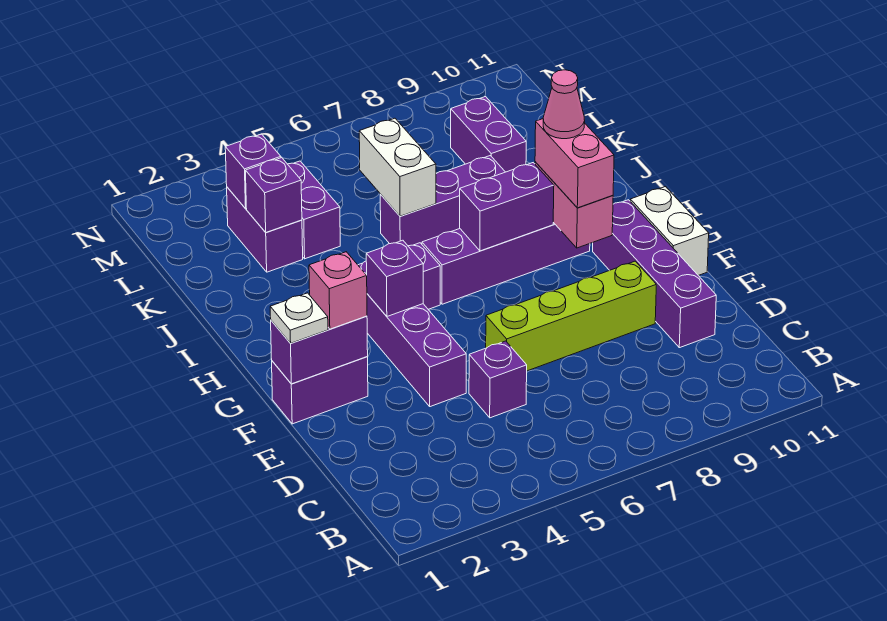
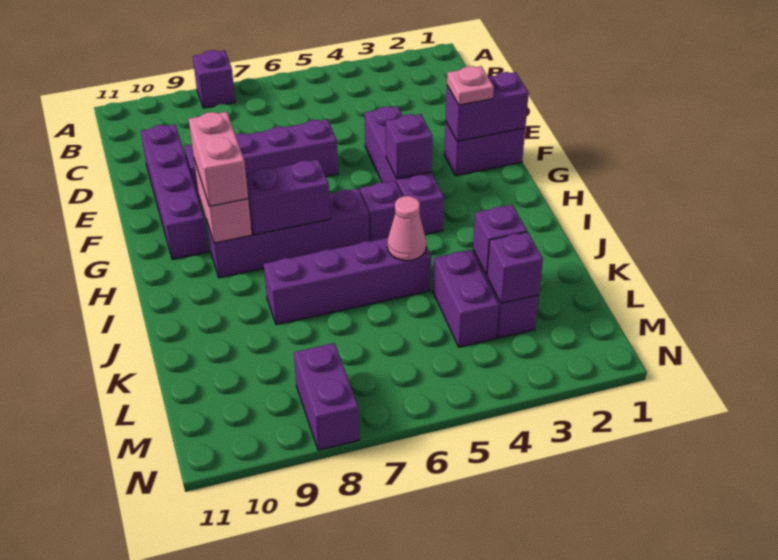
purple brick D5 level 1 -> purple brick A8 level 1
lime brick E6:E9 level 1 -> purple brick E6:E9 level 1
white plate F1 level 3 -> none
pink brick F2 level 3 -> pink plate F2 level 3
white brick F11:G11 level 1 -> none
pink cone H9 level 4 -> pink cone J5 level 2
purple brick J6:J8 level 1 -> purple brick J5:J8 level 1
white brick J6:K6 level 2 -> none
purple brick K9:L9 level 1 -> purple brick M8:N8 level 1

